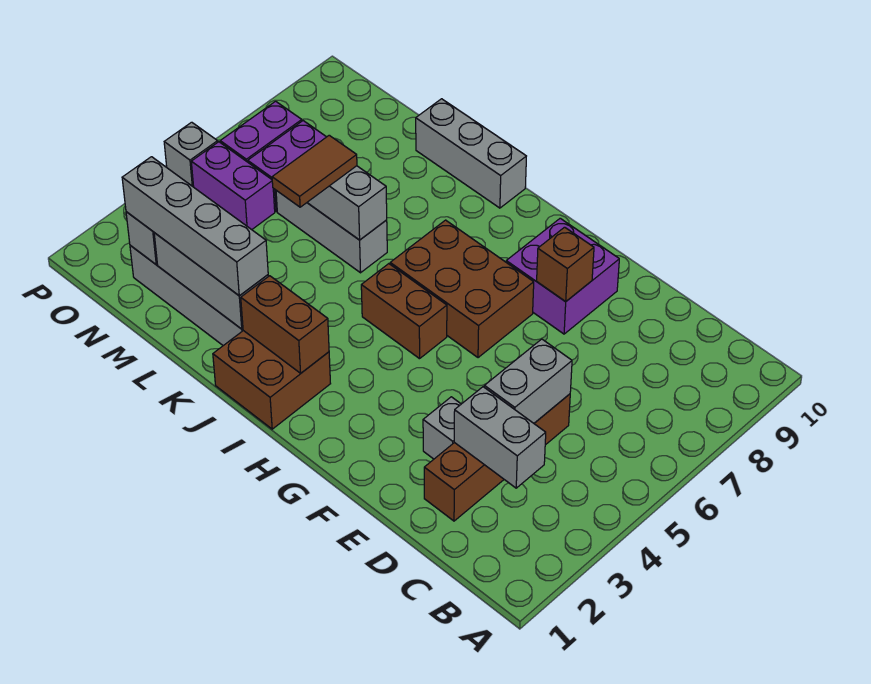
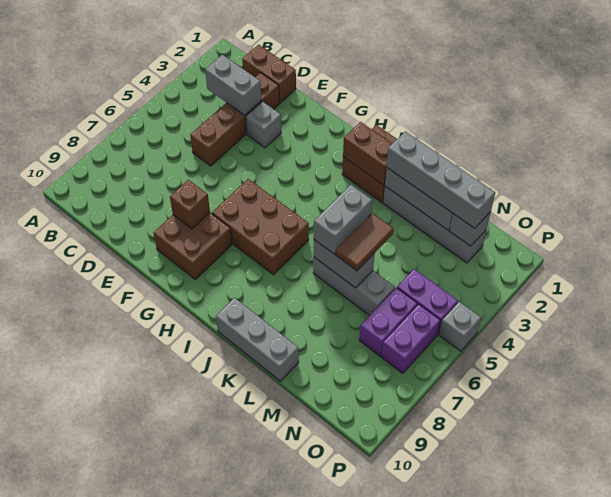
grey brick D4:D5 level 2 -> grey brick K5:K6 level 3
purple brick F8:G9 level 1 -> brown brick F8:G9 level 1
brown brick H5:I5 level 1 -> brown brick C1:D1 level 1

